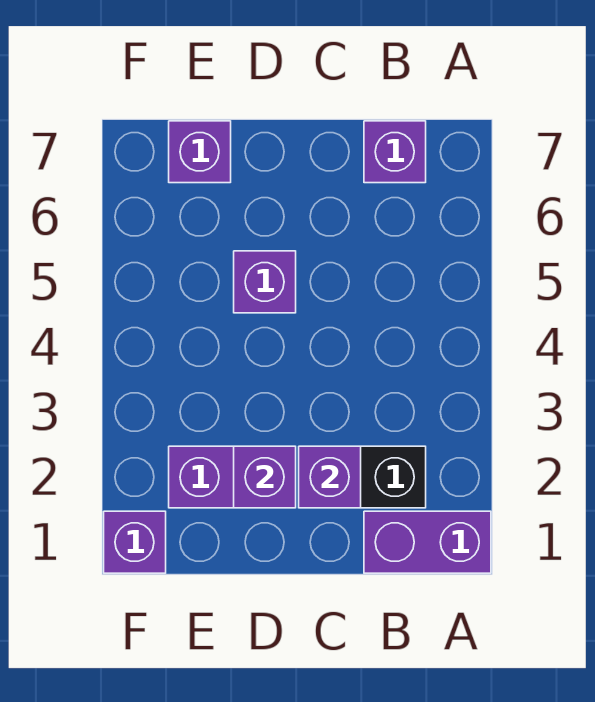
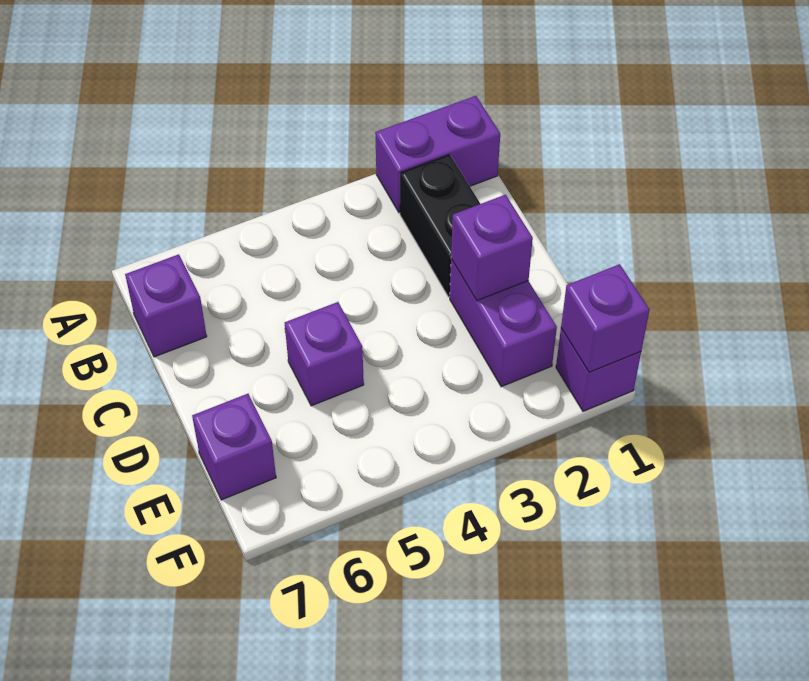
purple brick A1:B1 level 1 -> purple brick A1:A2 level 1
purple brick C2 level 2 -> purple brick F1 level 2

